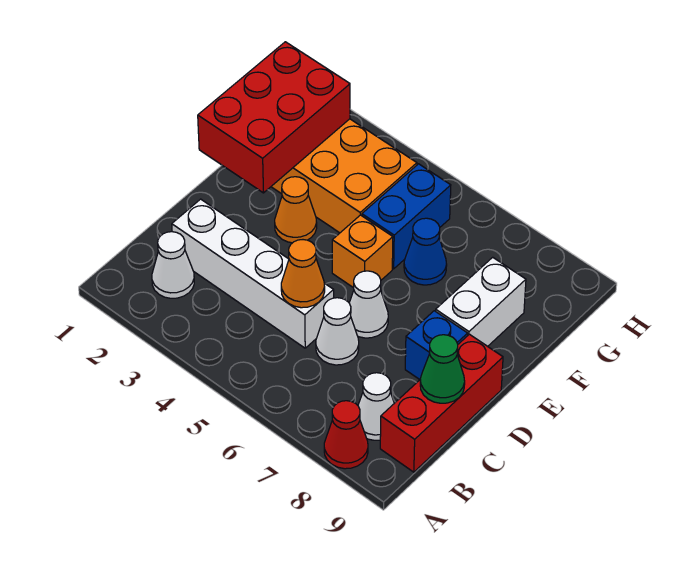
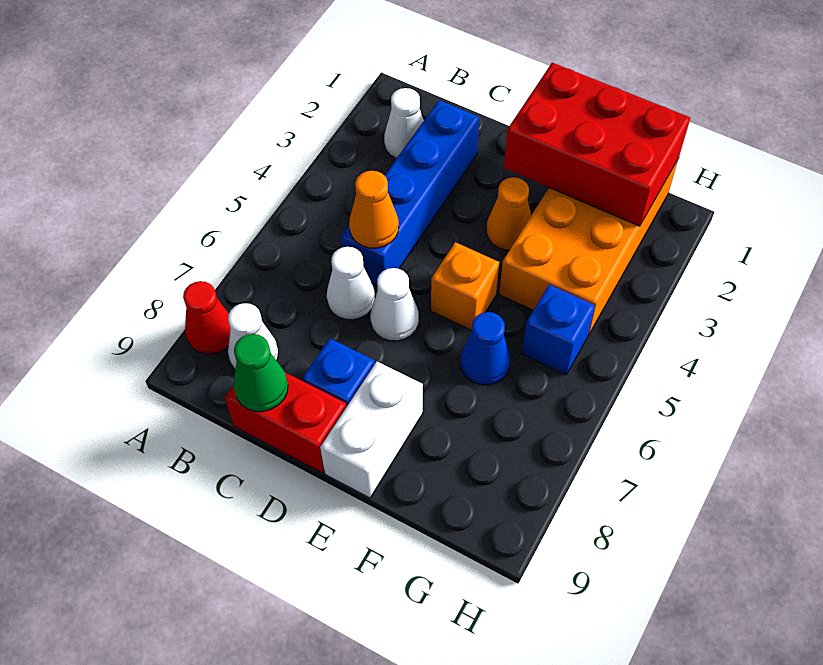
red brick B9:D9 level 1 -> red brick C9:D9 level 1
white brick C2:C5 level 1 -> blue brick C2:C5 level 1
white brick E8:F8 level 1 -> white brick E8:E9 level 1
blue brick F5:G5 level 1 -> blue brick G5 level 1

